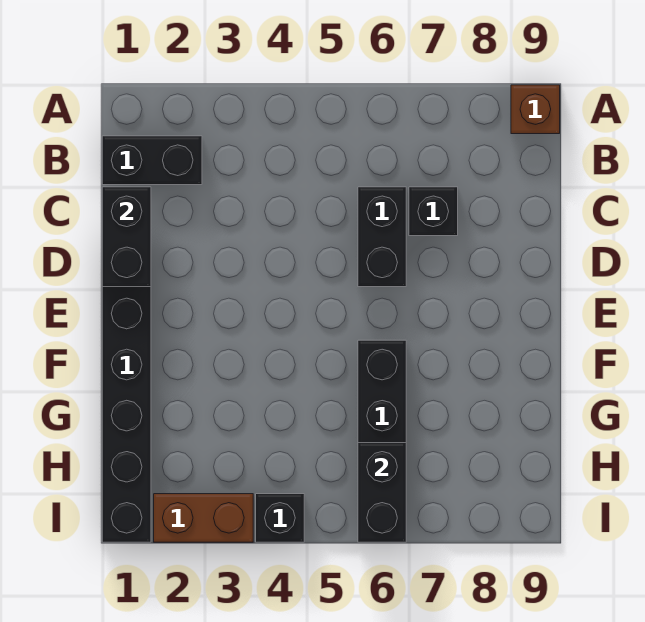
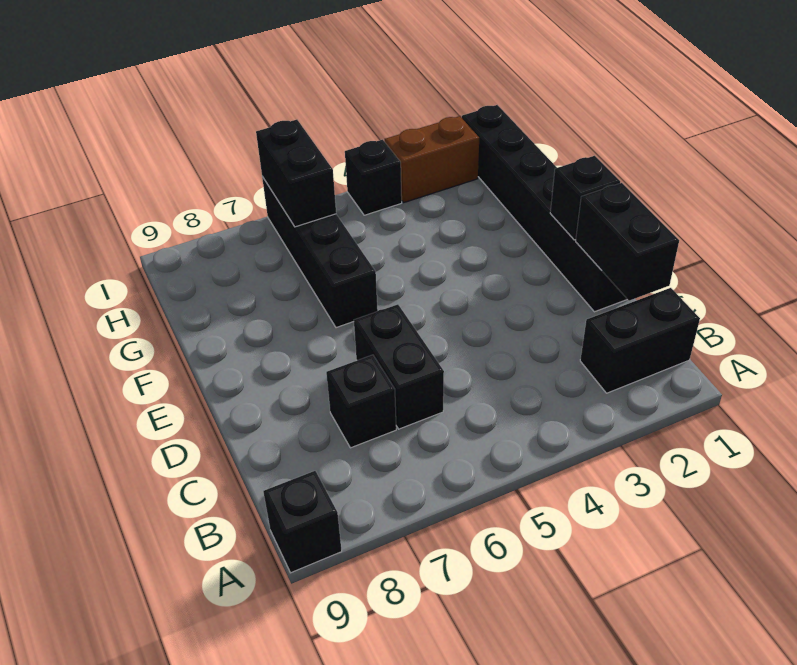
brown brick A9 level 1 -> black brick A9 level 1
none -> black brick E1 level 2

